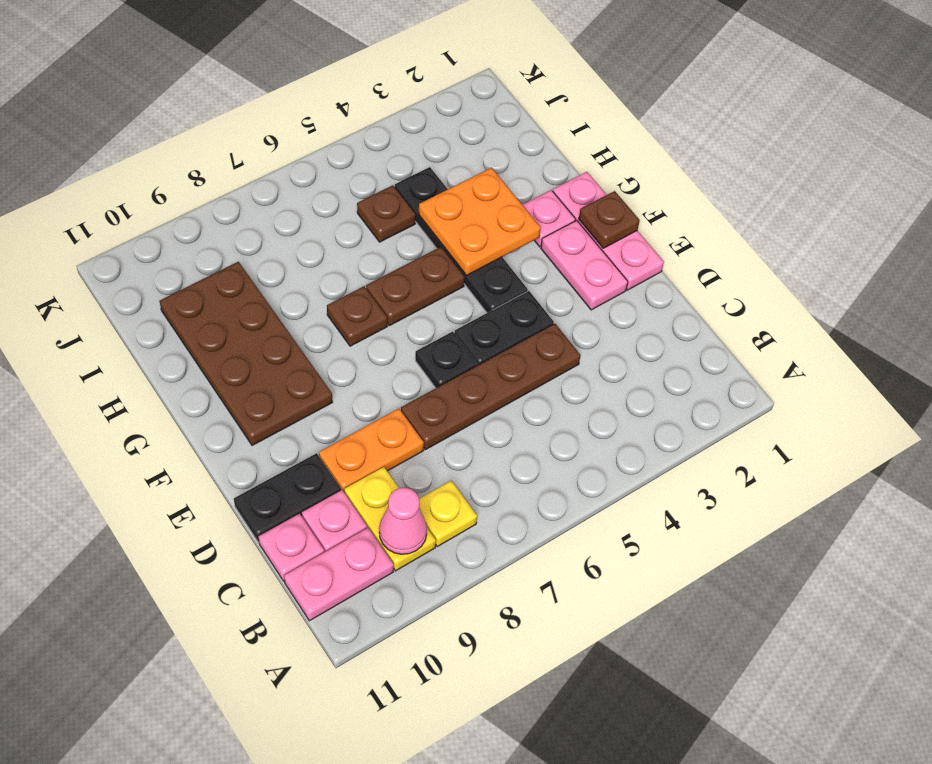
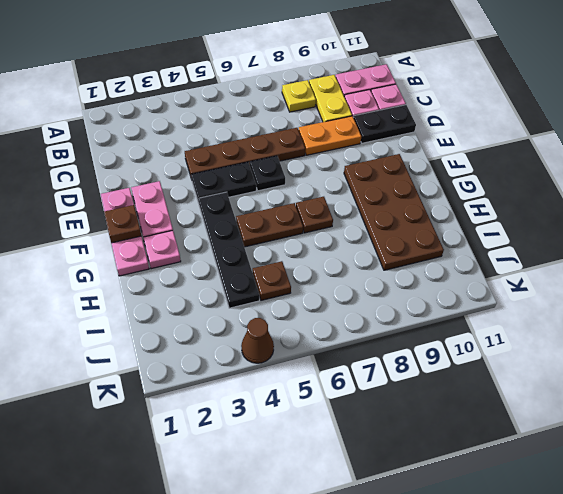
pink cone B9 level 2 -> none
orange plate G3:H4 level 2 -> none
none -> brown cone K4 level 1

